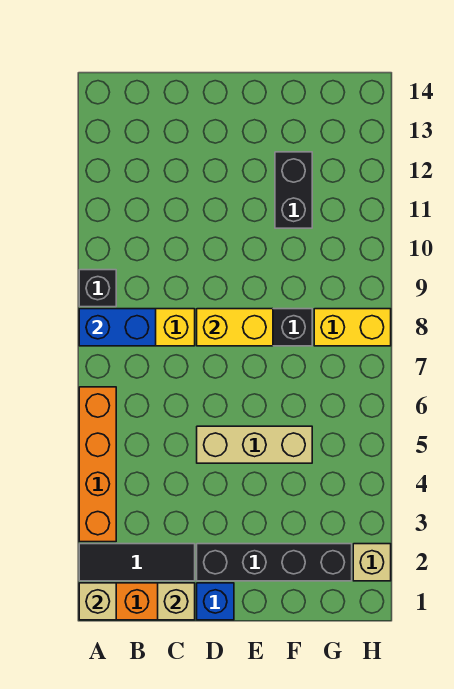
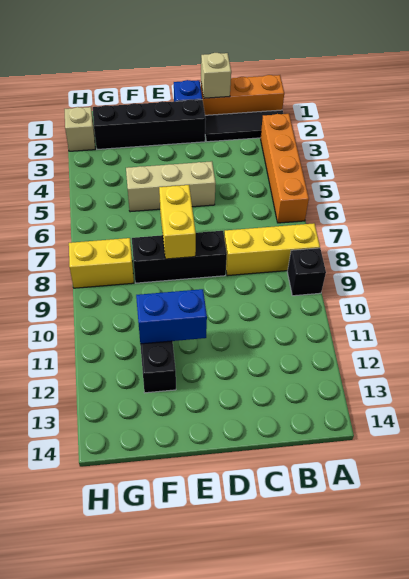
tan brick A1 level 2 -> none
blue brick A8:B8 level 2 -> blue brick E11:F11 level 2
yellow brick D8:E8 level 2 -> yellow brick E7:E8 level 2

